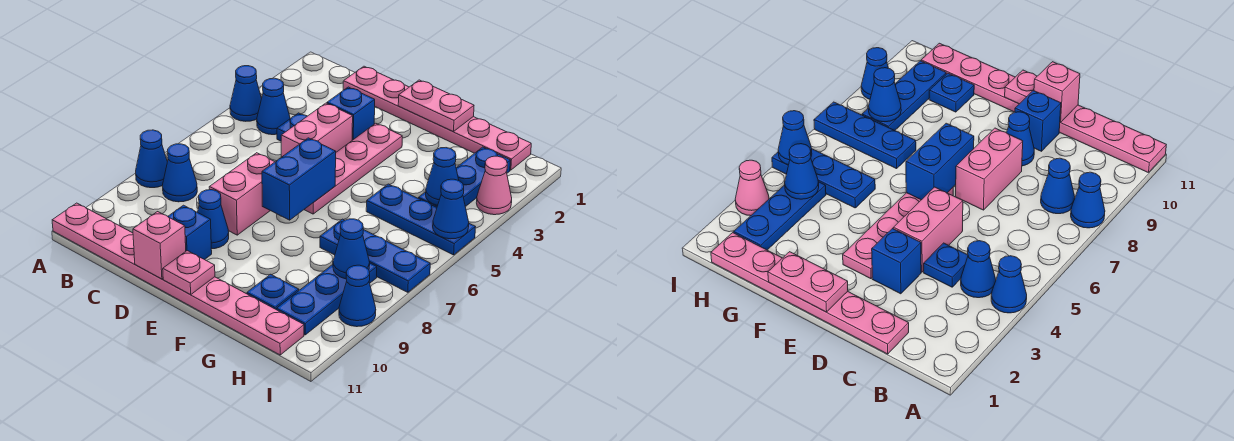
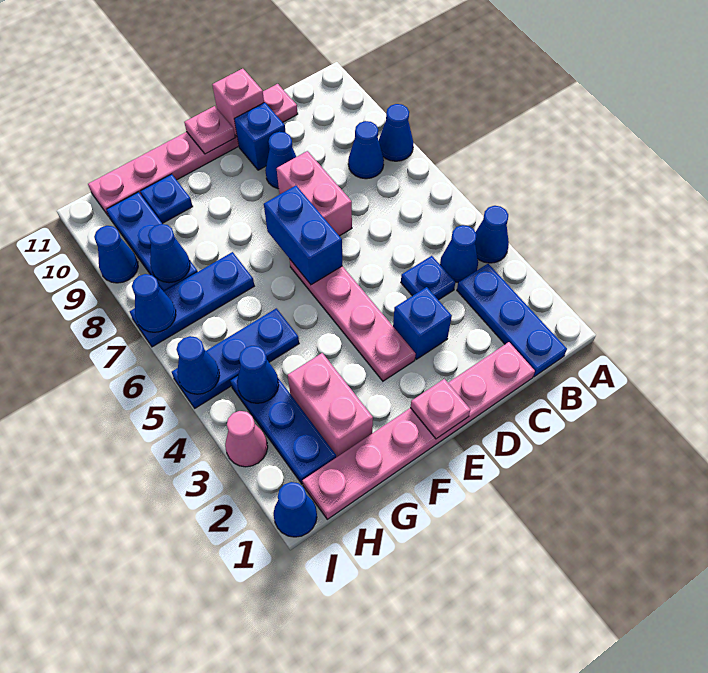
pink plate A11:H11 level 1 -> pink plate C11:H11 level 1
none -> blue plate B1:B3 level 1
pink brick D4:D5 level 1 -> pink brick G2:G3 level 1
pink plate E1:F1 level 2 -> pink plate E1 level 2
none -> blue cone I1 level 1
none -> blue cone I7 level 2

